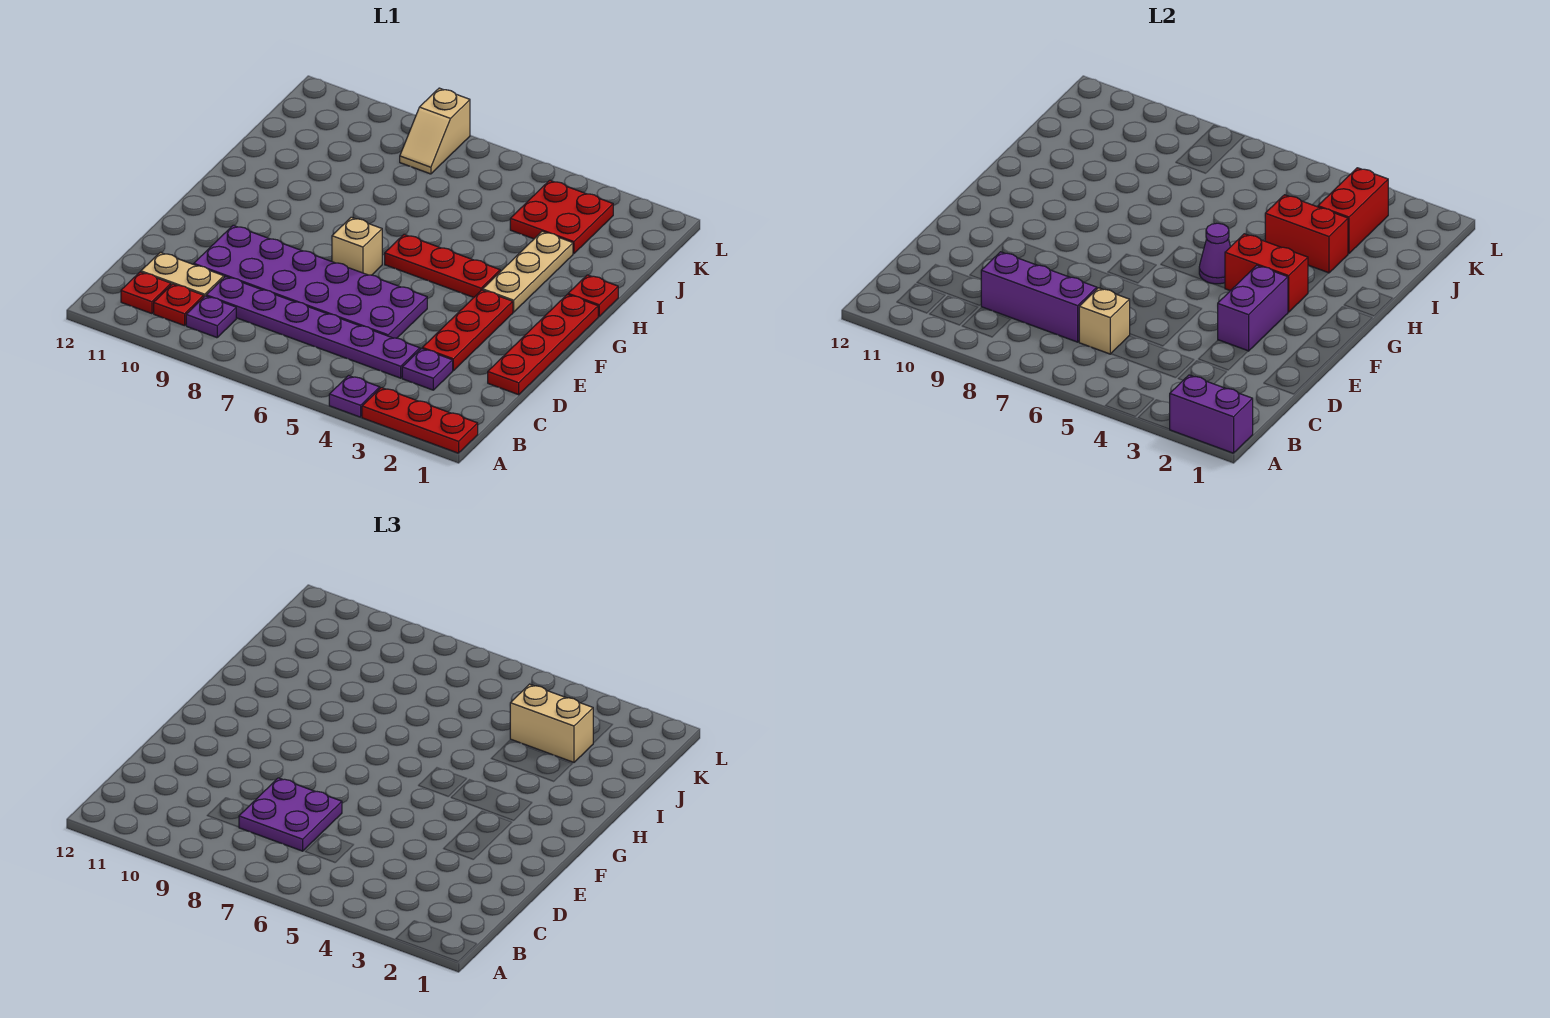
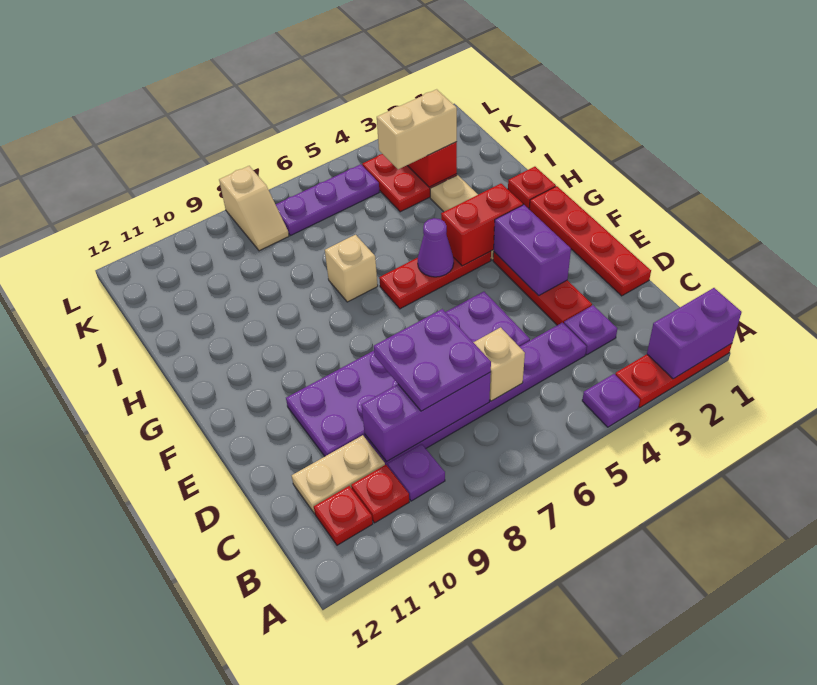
tan brick F7 level 1 -> tan brick H7 level 1
red brick I3:I4 level 2 -> none
none -> purple plate K5:K7 level 1

